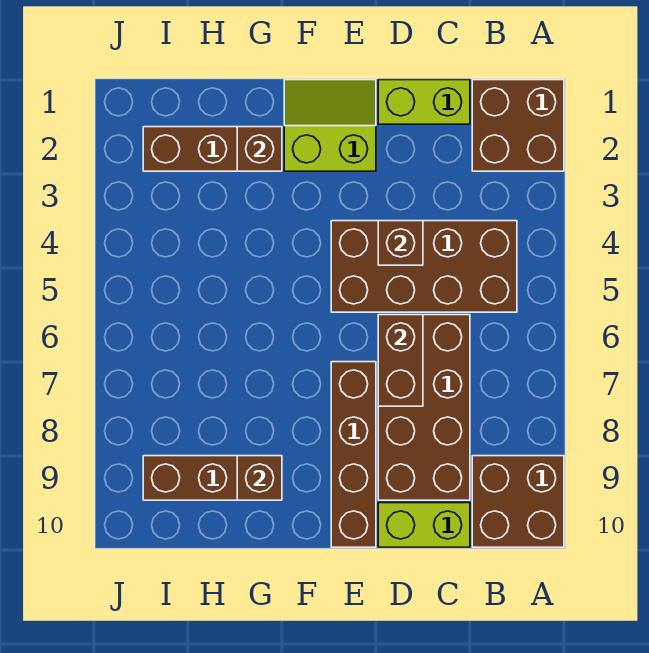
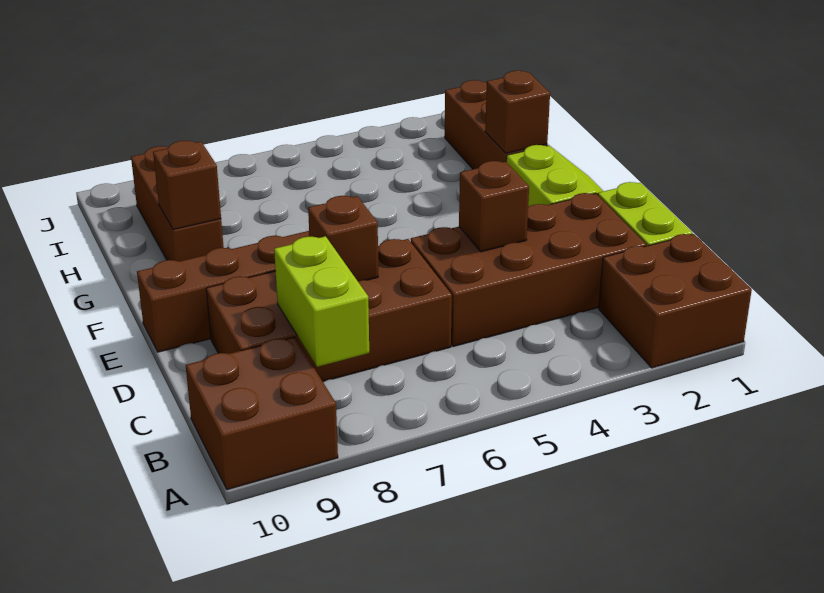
brown brick B4:E5 level 1 -> brown brick C2:D5 level 1
lime brick C10:D10 level 1 -> lime brick B8:C8 level 2
brown brick D6:D7 level 2 -> brown brick D7 level 2

